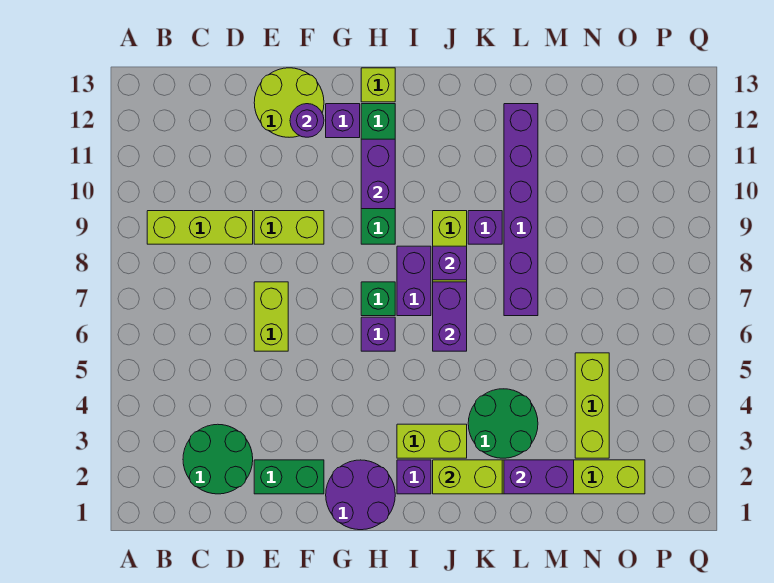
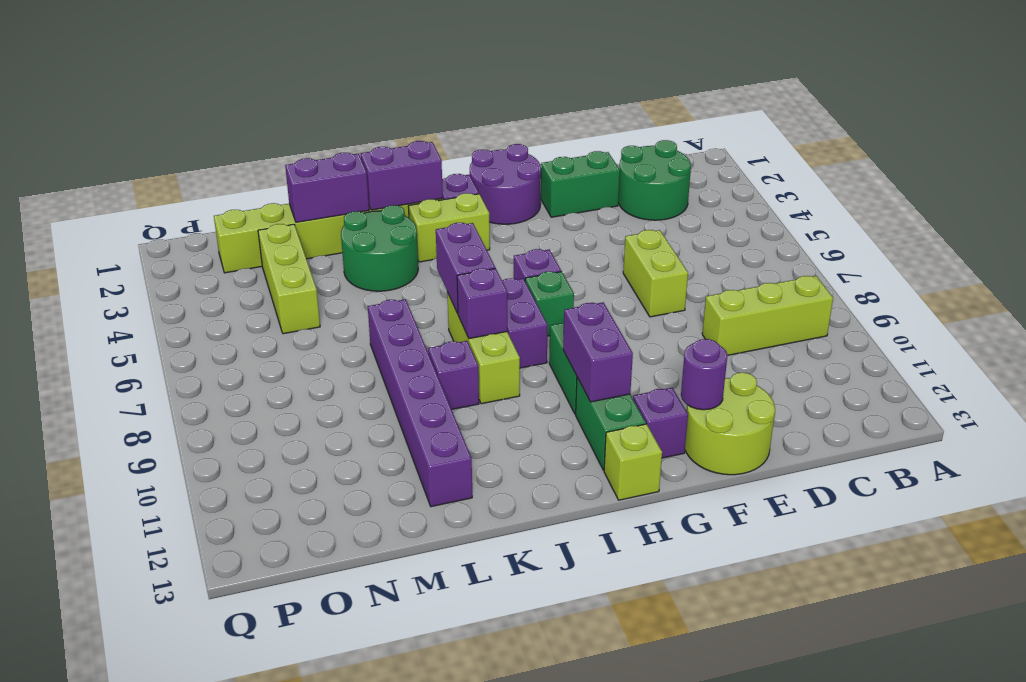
lime brick E9:F9 level 1 -> none
lime brick J2:K2 level 2 -> purple brick J2:K2 level 2

